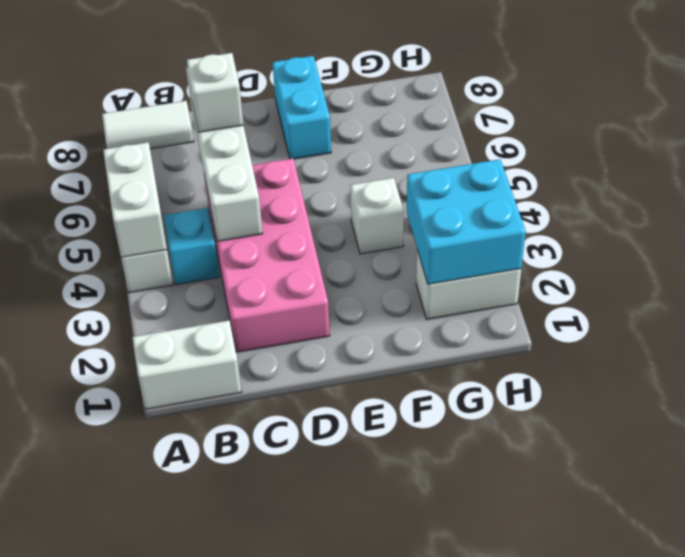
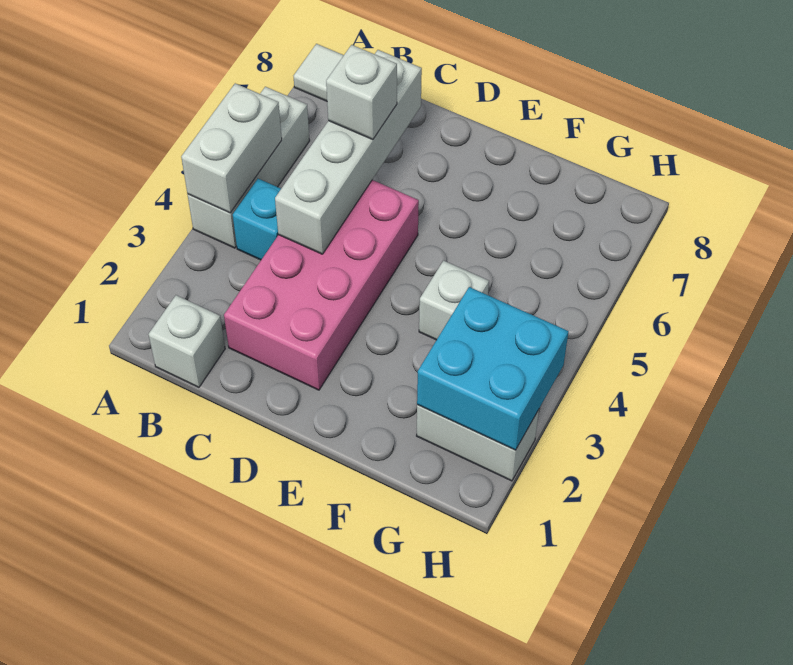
white brick A1:B1 level 1 -> white brick B1 level 1
cyan brick E7:E8 level 1 -> none

